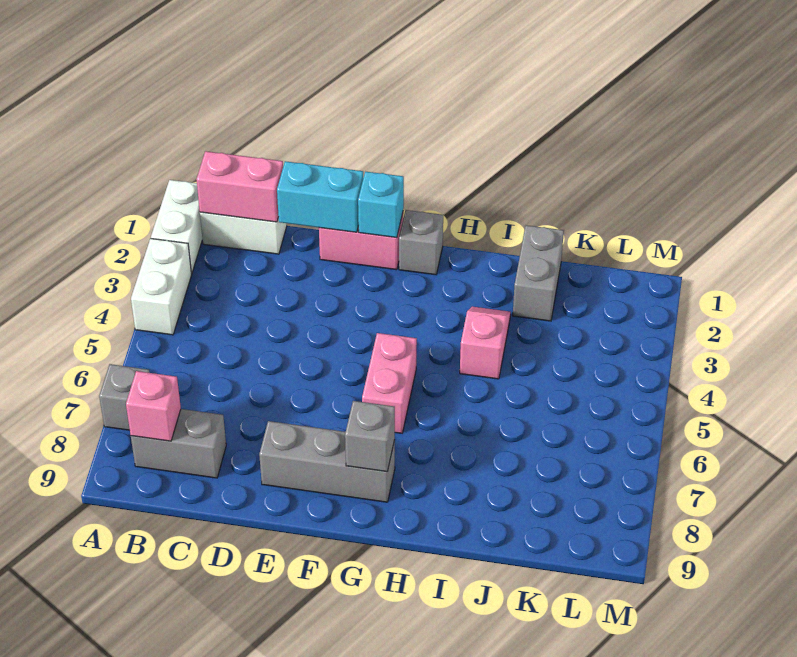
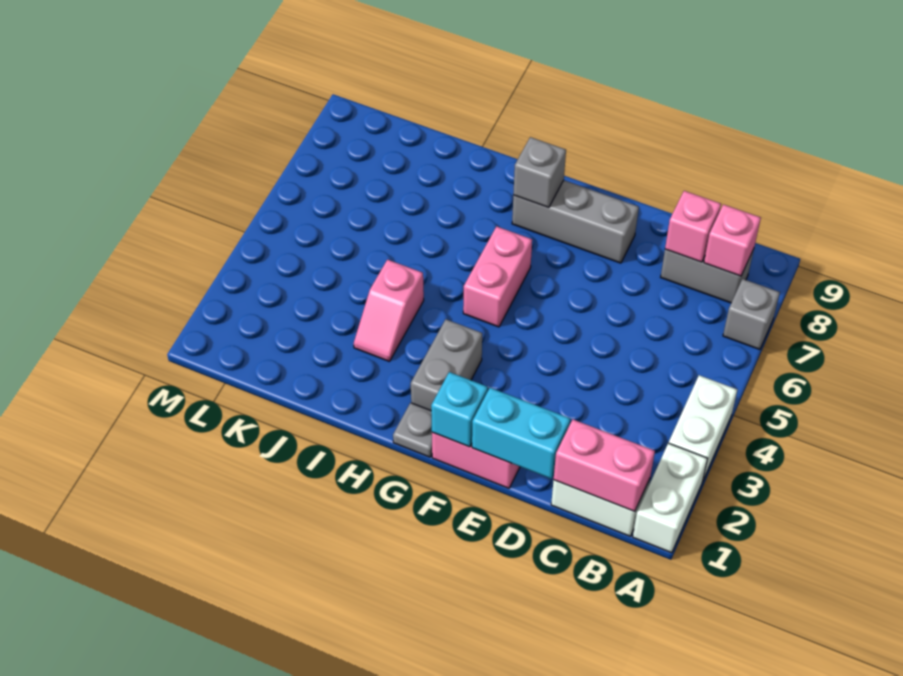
none -> pink brick C8 level 2
grey brick G1 level 1 -> grey plate G1 level 1
grey brick J1:J2 level 1 -> grey brick G2:G3 level 1

